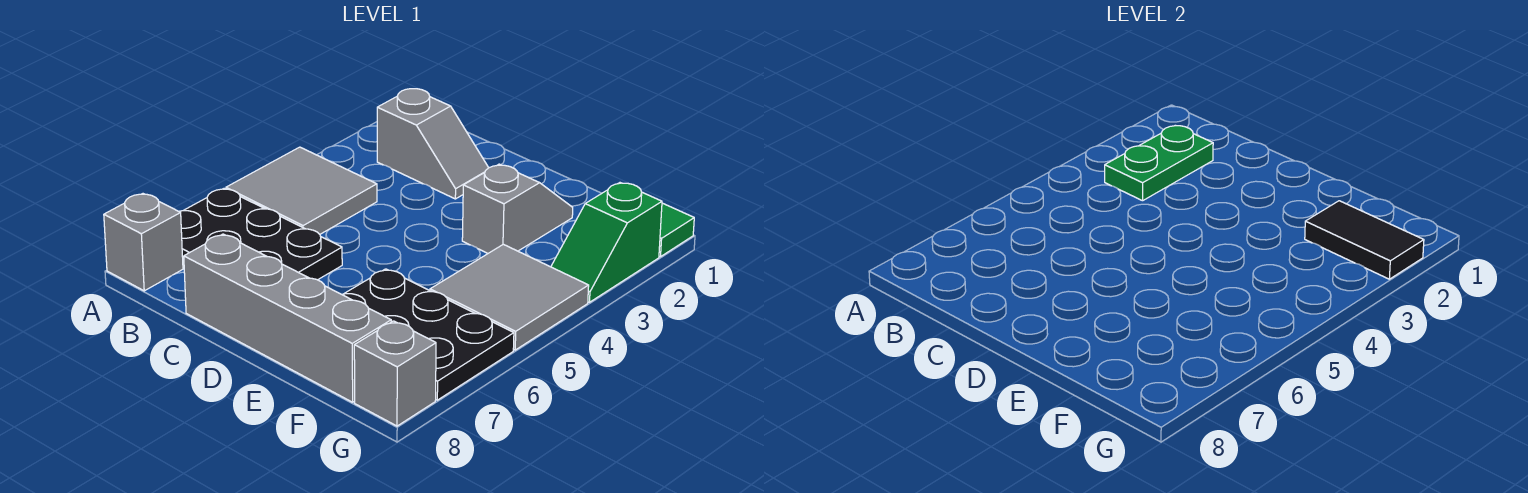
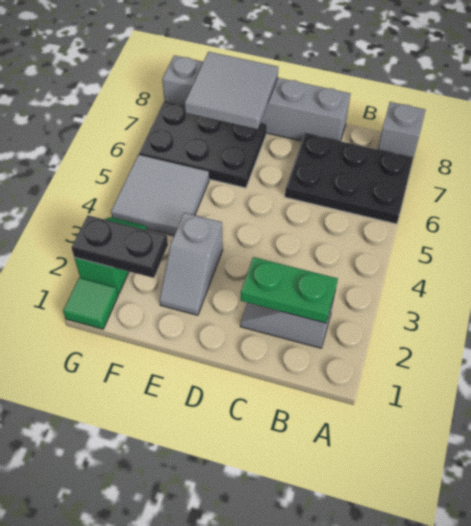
grey tile A4:B5 level 1 -> grey tile E7:F8 level 2
green plate B2:B3 level 2 -> green plate B2:C2 level 2
black tile F2:G2 level 2 -> black plate F2:G2 level 2

